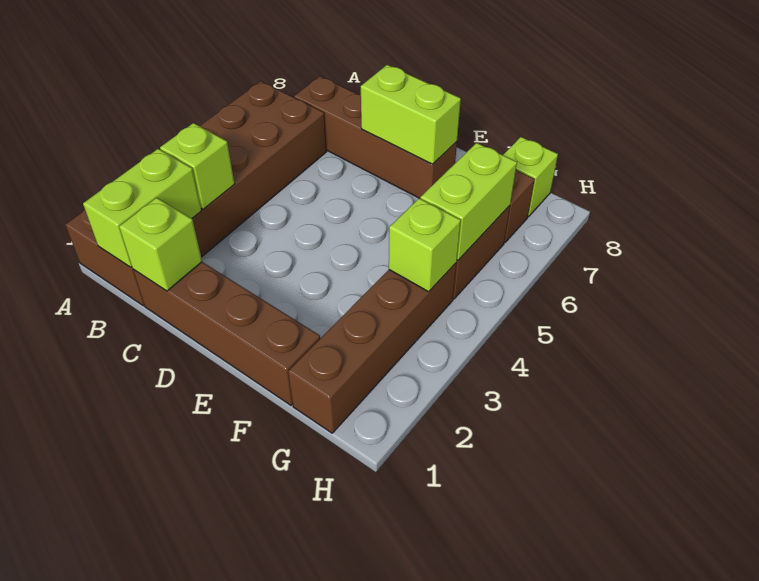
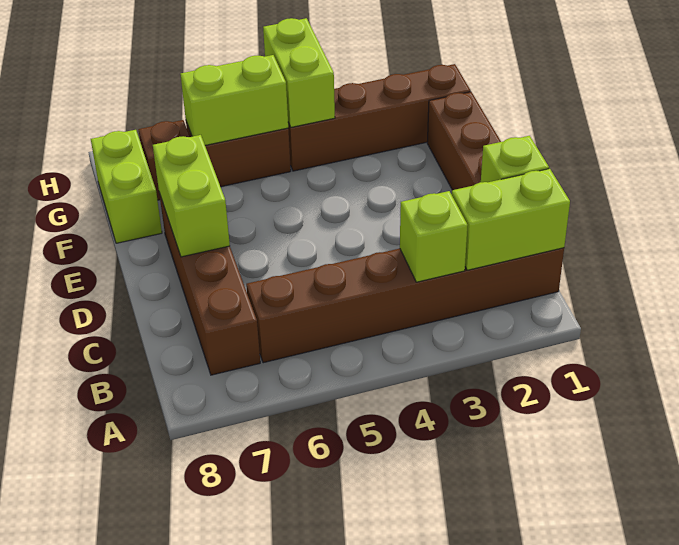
brown brick A1:B6 level 1 -> brown brick B1:B6 level 1
lime brick G4 level 2 -> lime brick G4:H4 level 2
lime brick G8 level 1 -> lime brick F8:G8 level 1

